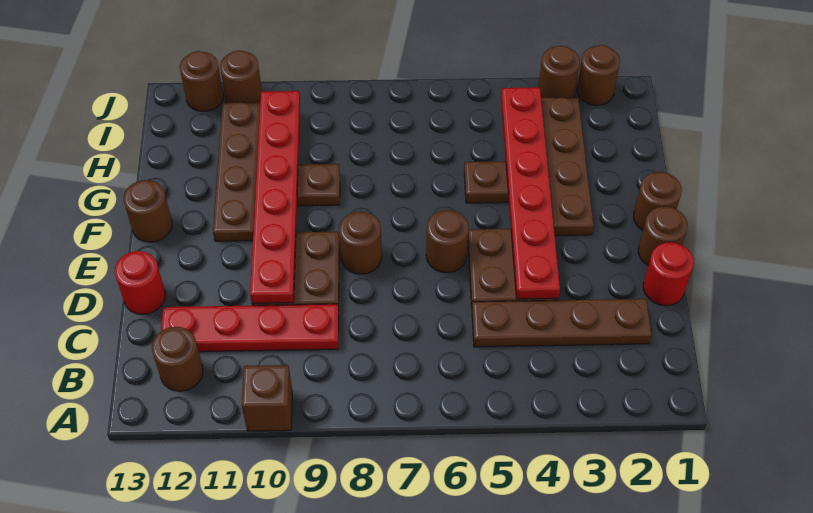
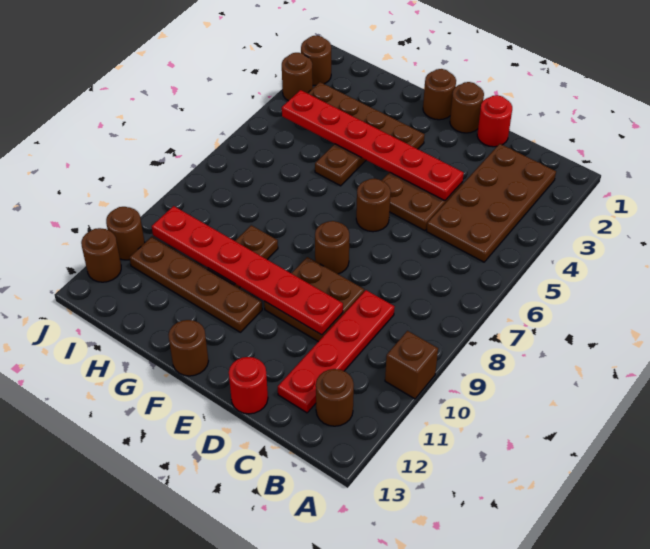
brown plate C2:C5 level 1 -> brown plate B2:C5 level 1

